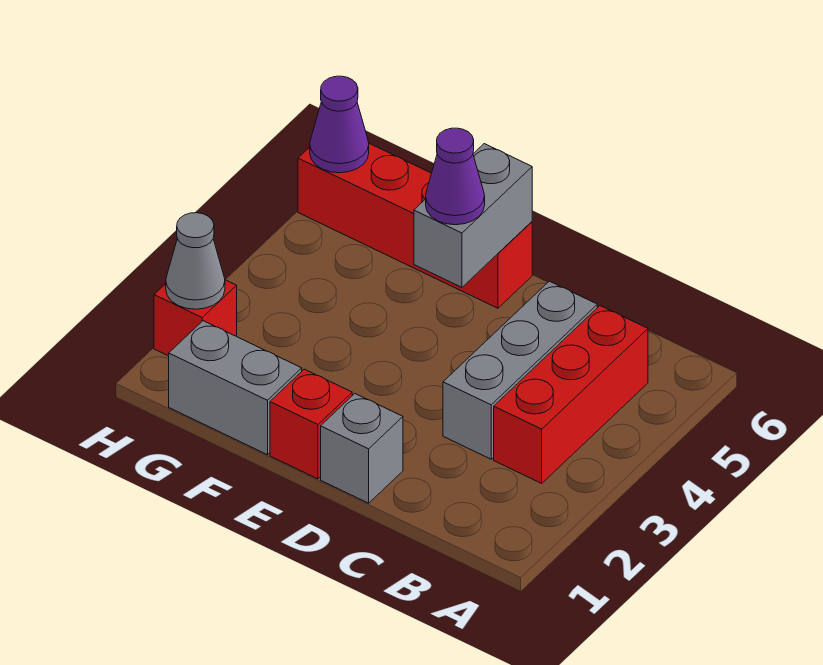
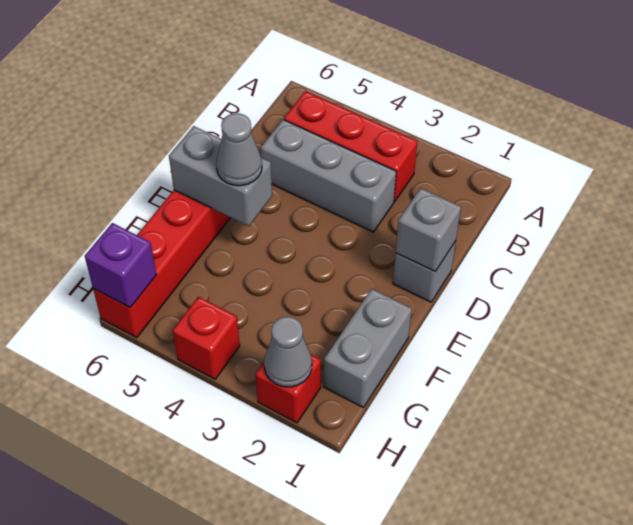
none -> grey brick D1 level 2
red brick E1 level 1 -> red brick H4 level 1
purple cone E5 level 3 -> grey cone E5 level 3
purple cone H6 level 2 -> purple brick H6 level 2

